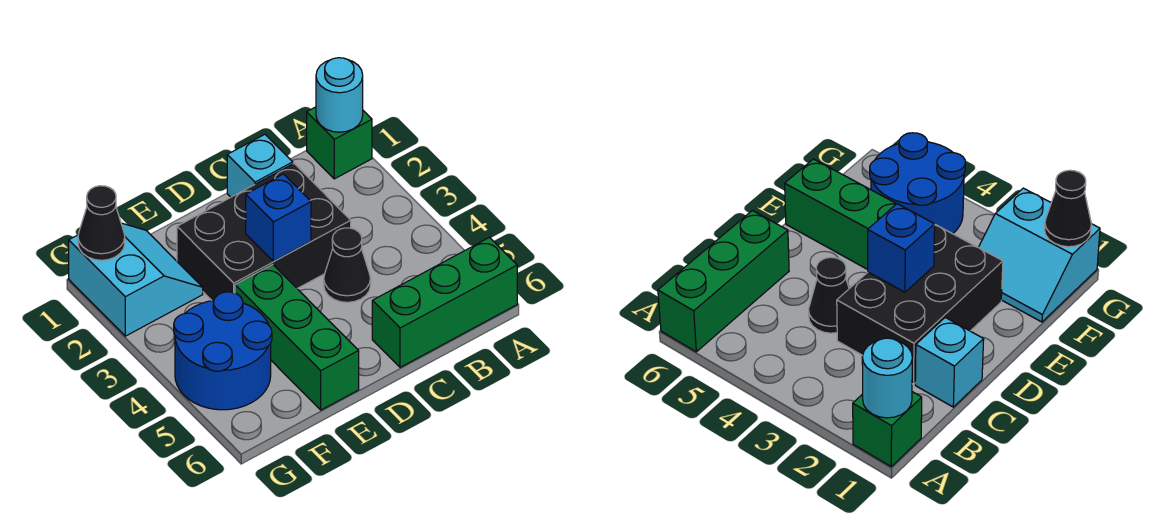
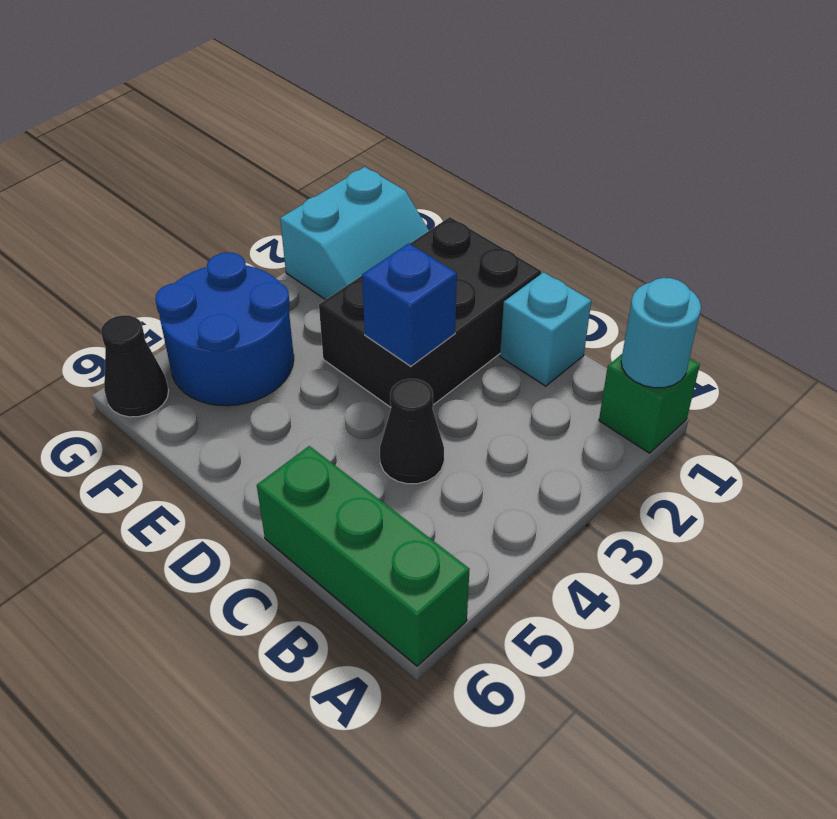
black brick C2:E3 level 1 -> black brick D1:E3 level 1
green brick E4:E6 level 1 -> none
black cone G1 level 2 -> black cone G6 level 1

